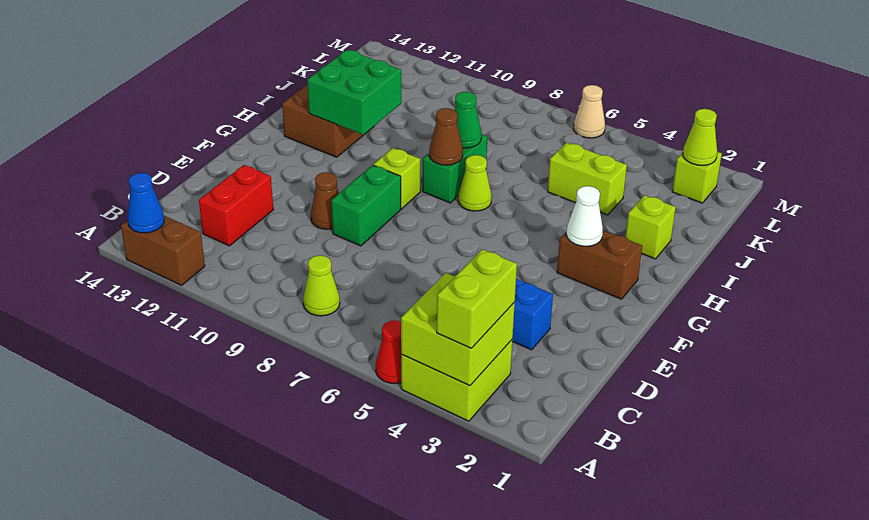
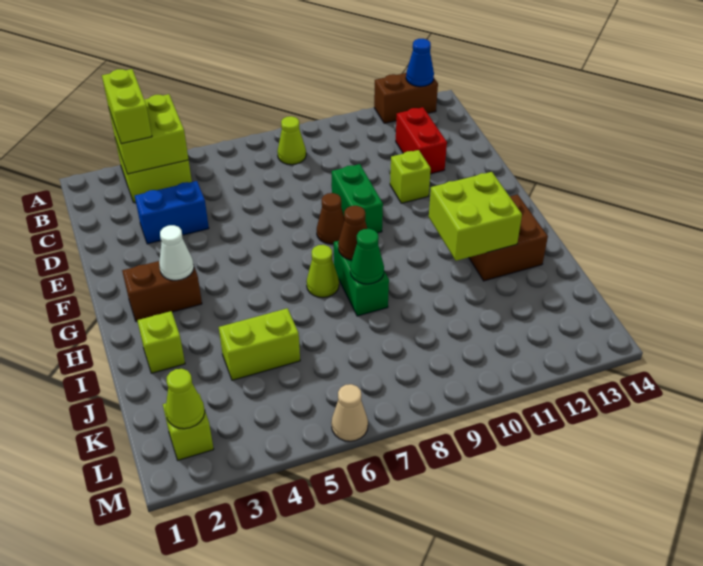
red cone A5 level 1 -> none
brown cone E10 level 1 -> brown cone F8 level 1
lime brick G9 level 1 -> lime brick E11 level 1
green brick H11:I12 level 2 -> lime brick H11:I12 level 2

